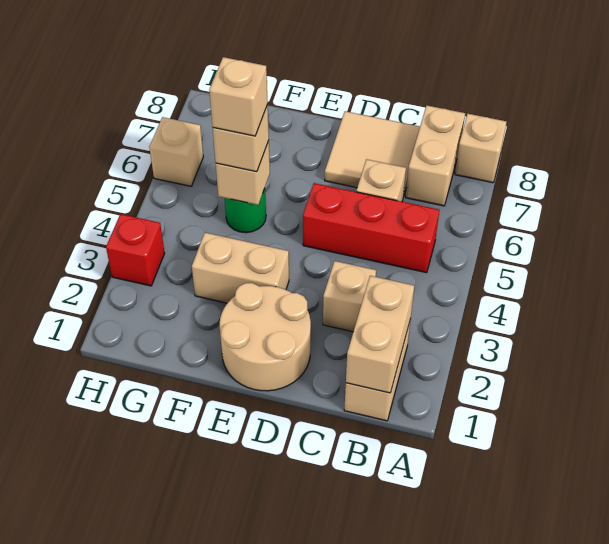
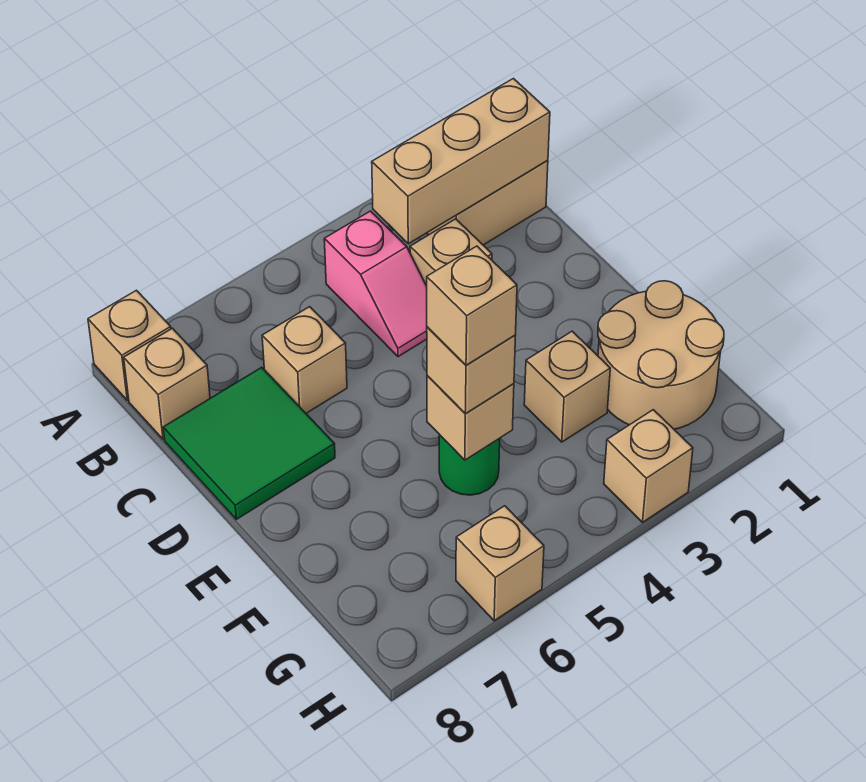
tan brick B1:B2 level 2 -> tan brick B1:B3 level 2
none -> pink slope B4:C4 level 1 top B
red brick B5:D5 level 1 -> none
tan brick B7:B8 level 1 -> tan brick B8 level 1
tan tile C7:D8 level 1 -> green tile C7:D8 level 1
tan round brick D1:E2 level 1 -> tan round brick F1:G2 level 1
tan brick E3:F3 level 1 -> tan brick F3 level 1
red brick H3 level 1 -> tan brick H3 level 1

